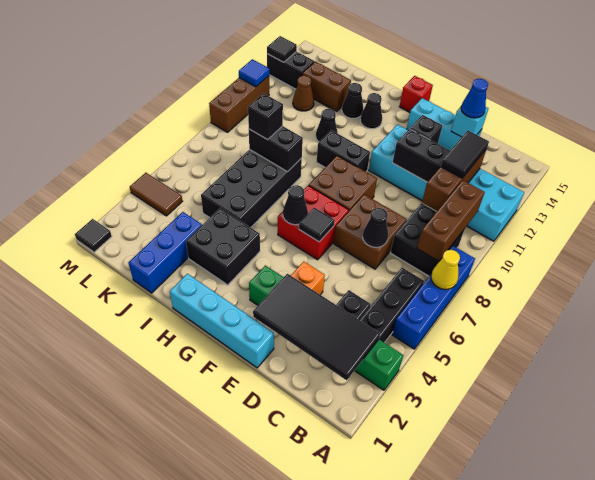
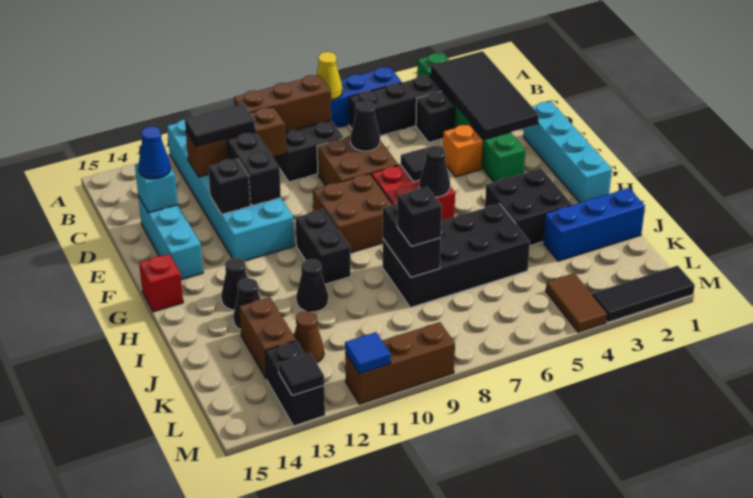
black tile M1 level 1 -> black tile M1:M3 level 1

